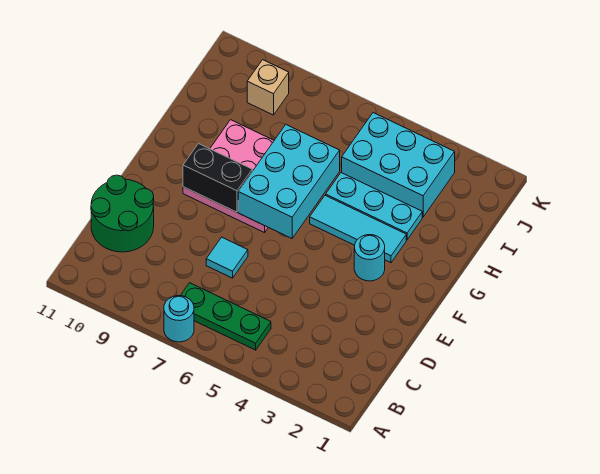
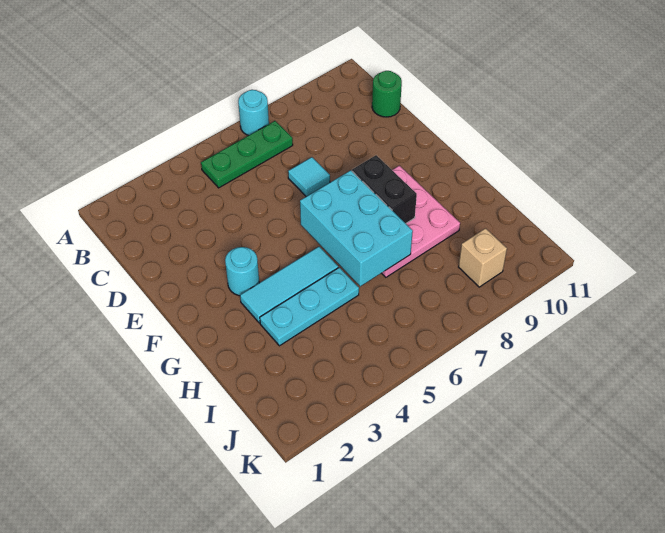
green round brick C10:D11 level 1 -> green round brick C11 level 1
black brick F8:F9 level 2 -> black brick F8:G8 level 2
cyan brick I3:J5 level 1 -> none

